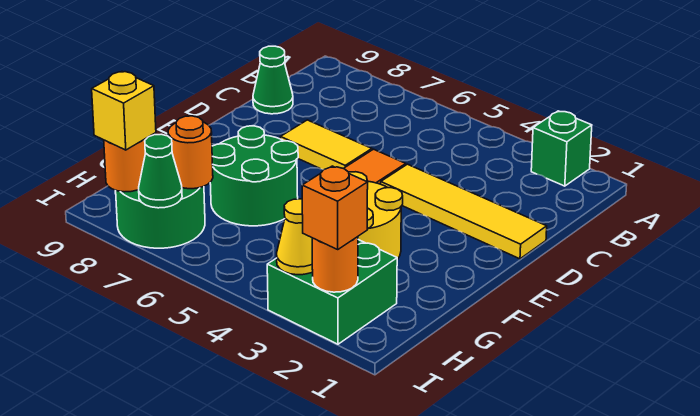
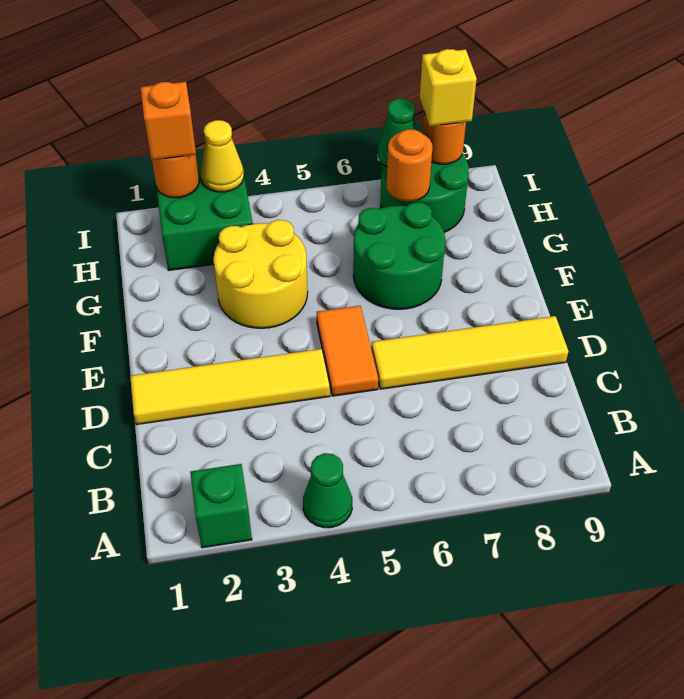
green cone C9 level 1 -> green cone A4 level 1
yellow tile D6:D7 level 1 -> yellow tile D6:D9 level 1

